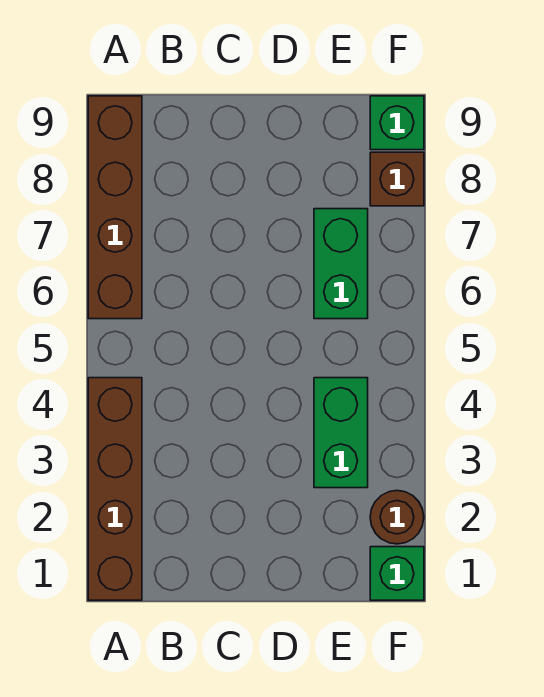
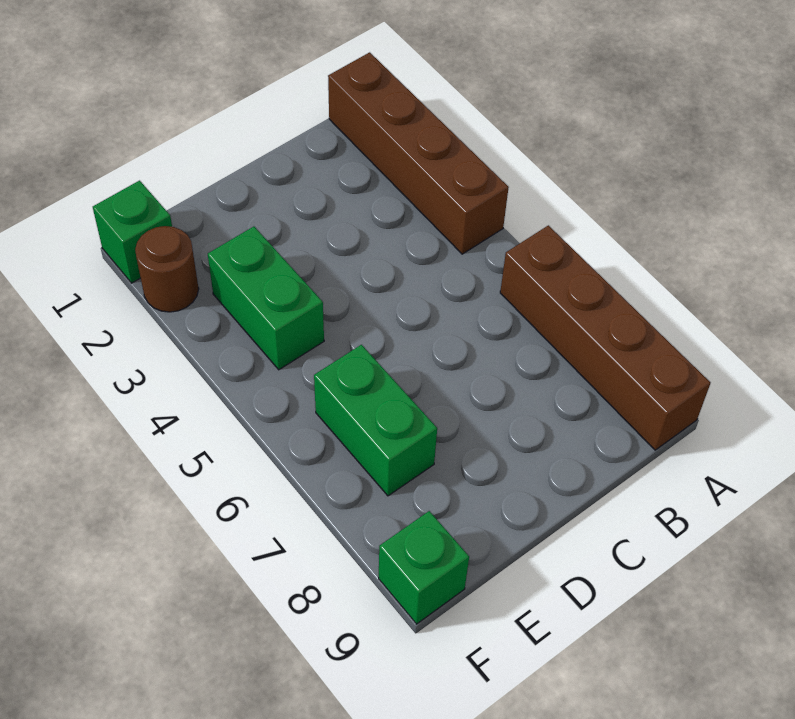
brown brick F8 level 1 -> none

